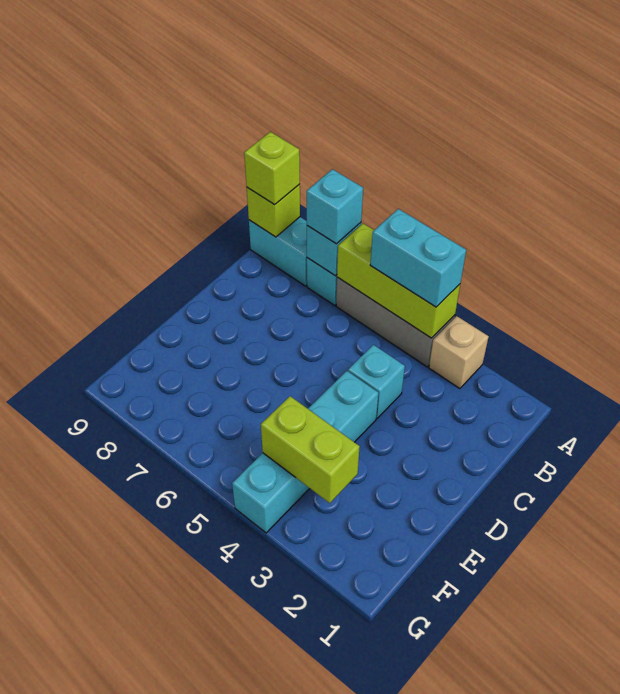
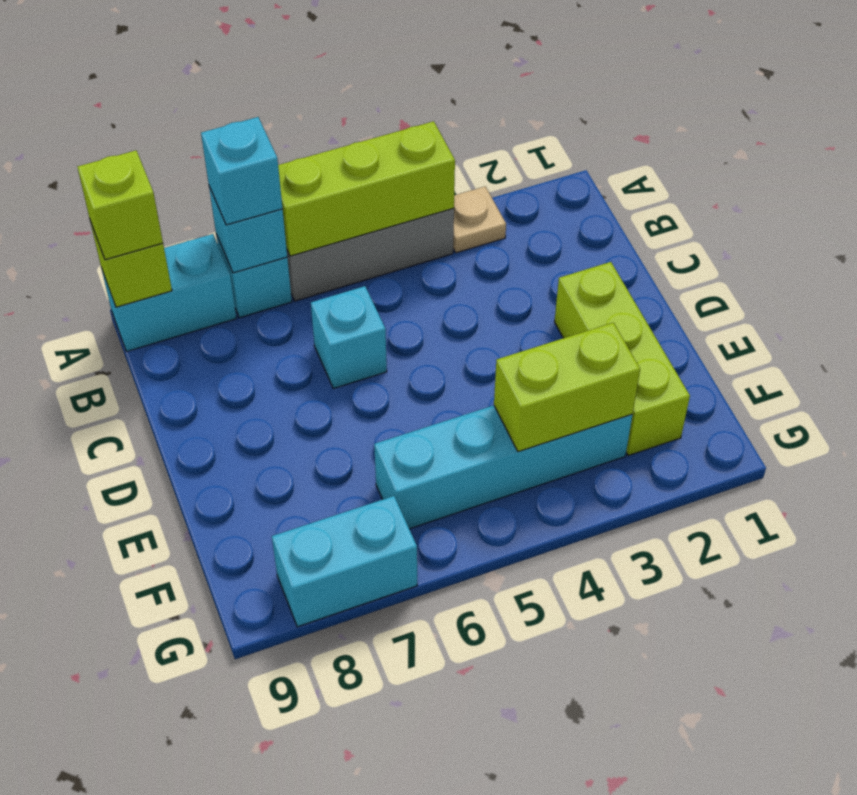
tan brick A3 level 1 -> tan plate A3 level 1
cyan brick A4:A5 level 3 -> cyan brick G7:G8 level 1
cyan brick C4 level 1 -> cyan brick C6 level 1
none -> lime brick D2:F2 level 1
cyan brick D4:G4 level 1 -> cyan brick F3:F6 level 1

